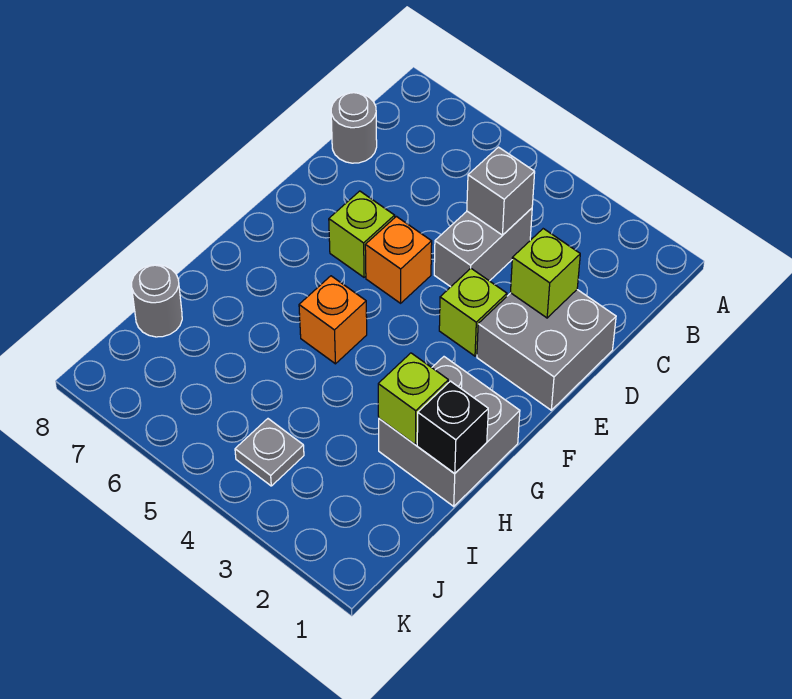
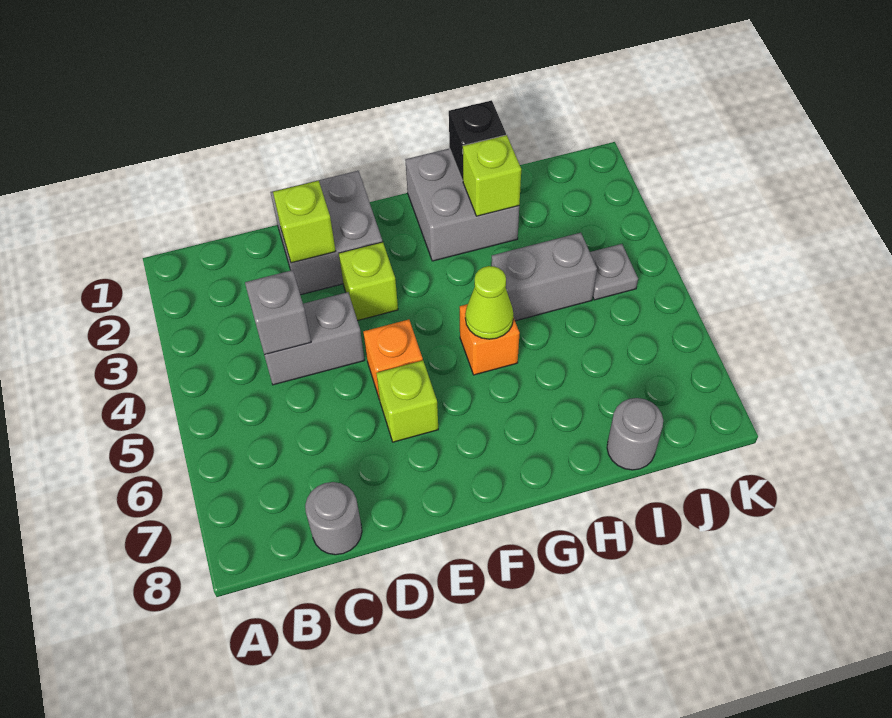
none -> lime cone G5 level 2
none -> grey brick H4:I4 level 1

